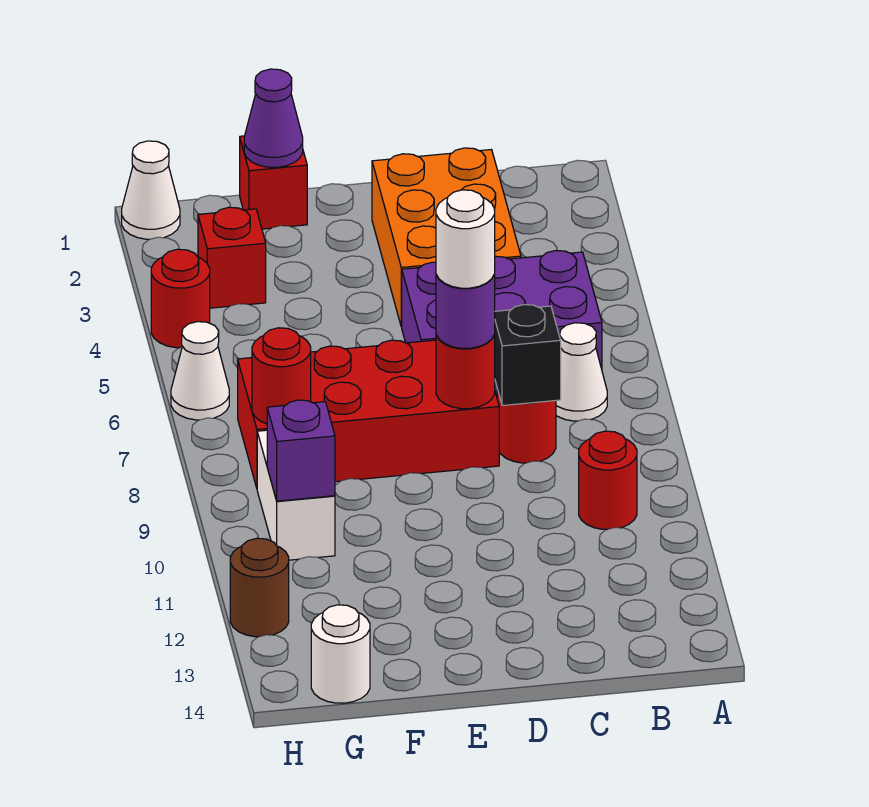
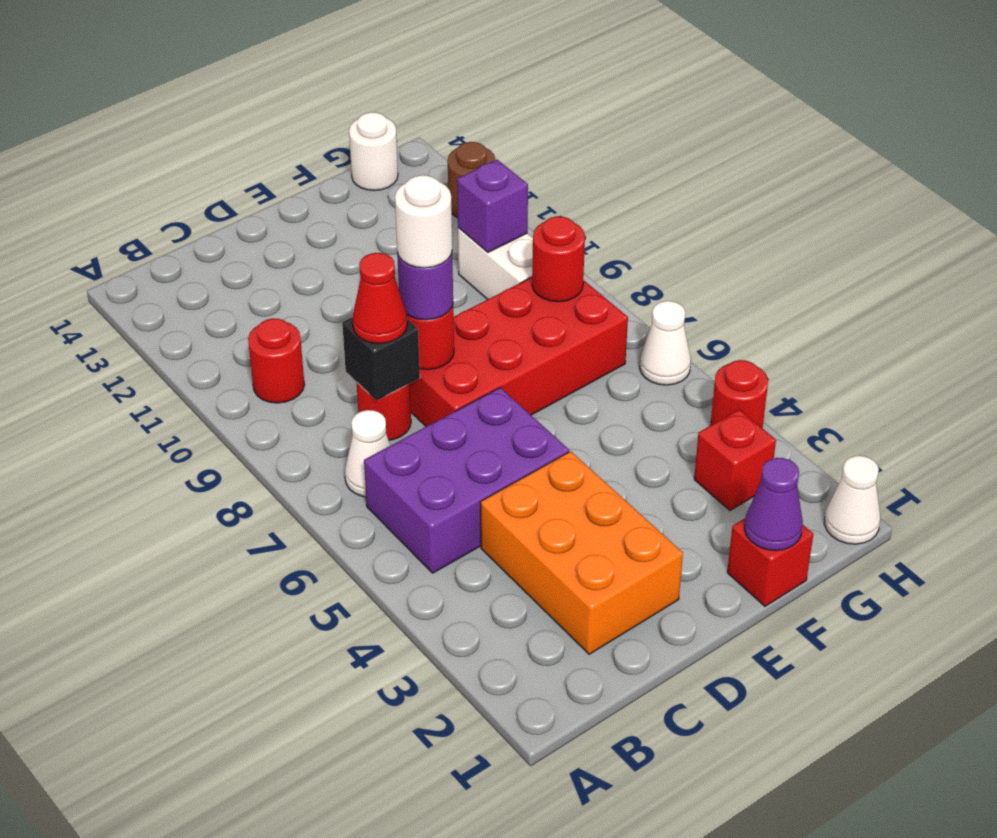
none -> red cone C8 level 3

